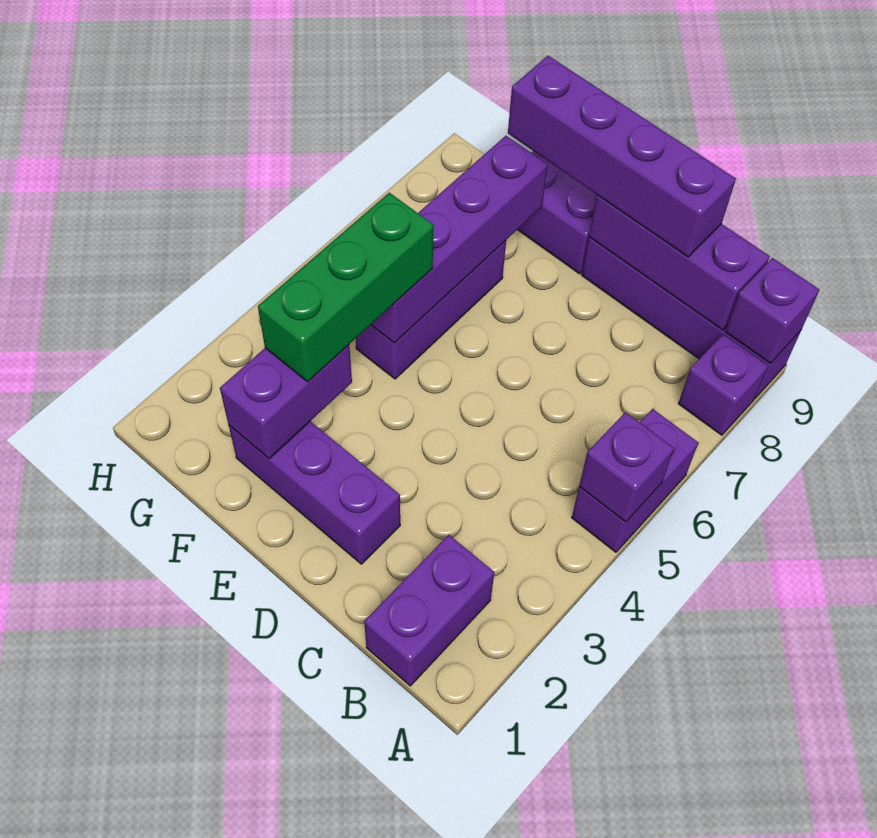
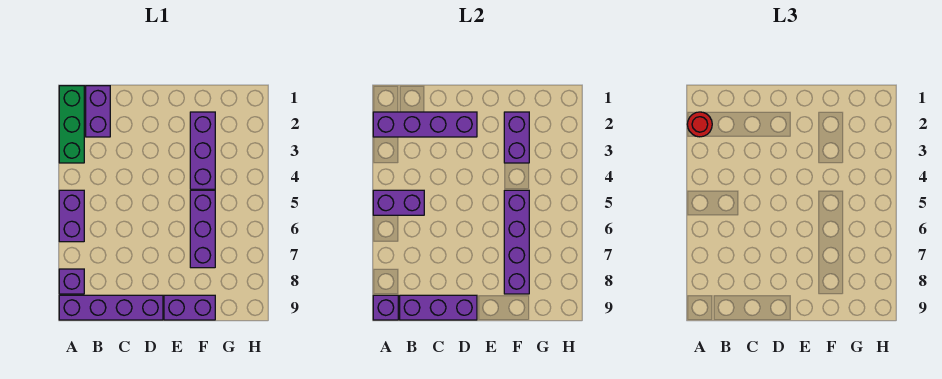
none -> red round brick A2 level 3
purple brick A5 level 2 -> purple brick A5:B5 level 2
purple brick C9:F9 level 3 -> purple brick A2:D2 level 2
purple brick D2:F2 level 1 -> purple brick F2:F4 level 1
green brick F3:F5 level 3 -> green brick A1:A3 level 1

